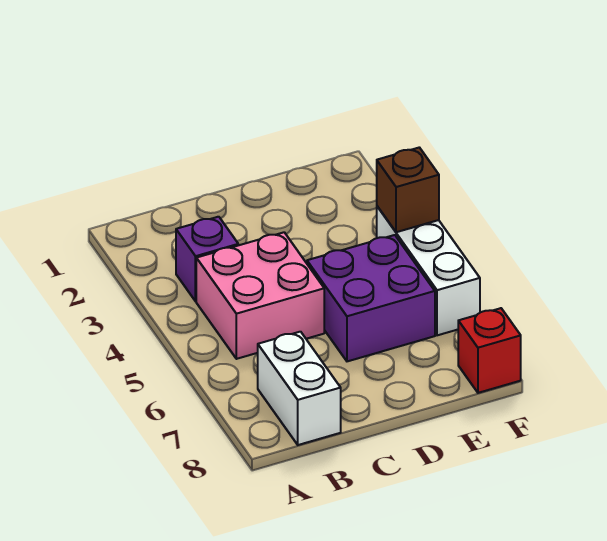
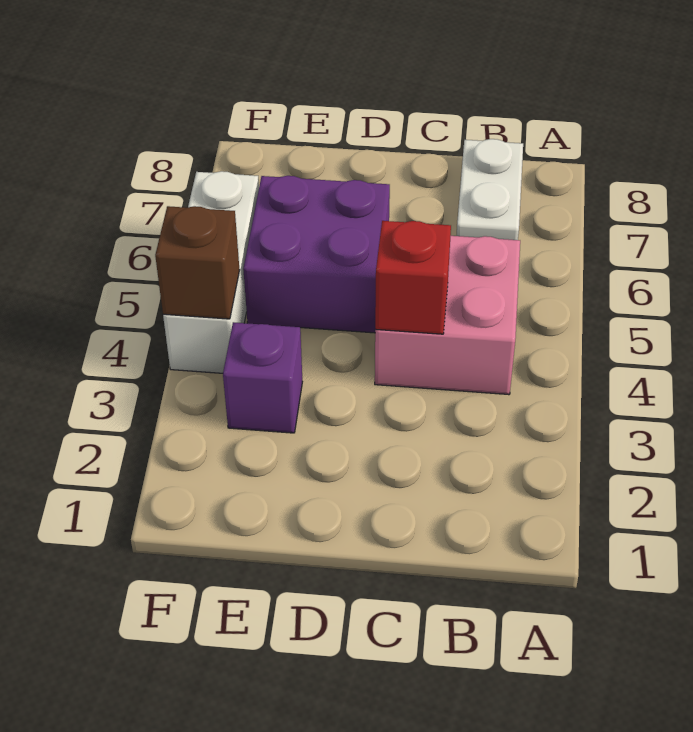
purple brick B3 level 1 -> purple brick E3 level 1
white brick B7:B8 level 1 -> white plate B7:B8 level 1
red brick F8 level 1 -> red brick C4 level 2

